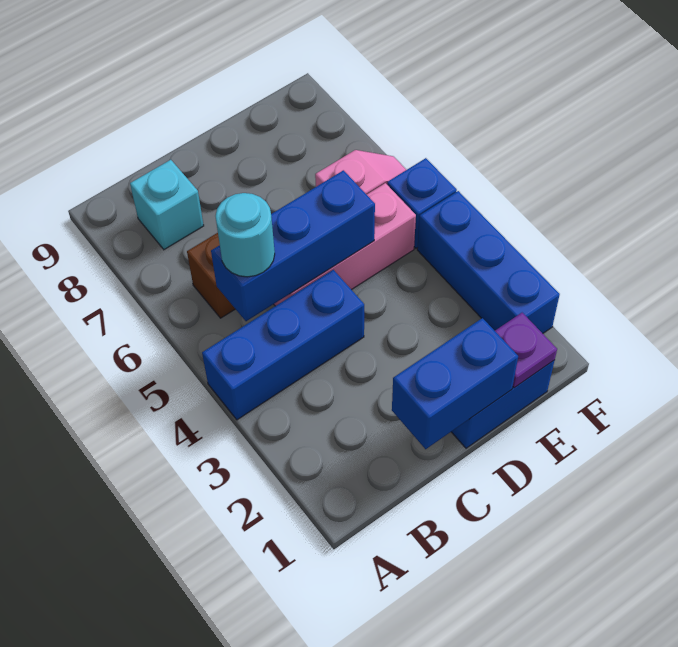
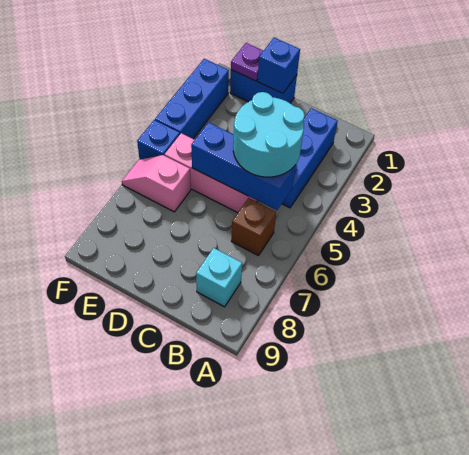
blue brick A4:C4 level 1 -> blue brick B2:B4 level 1
cyan round brick B5 level 3 -> cyan round brick B4:C5 level 3
blue brick C1:D1 level 2 -> blue brick D1 level 2

